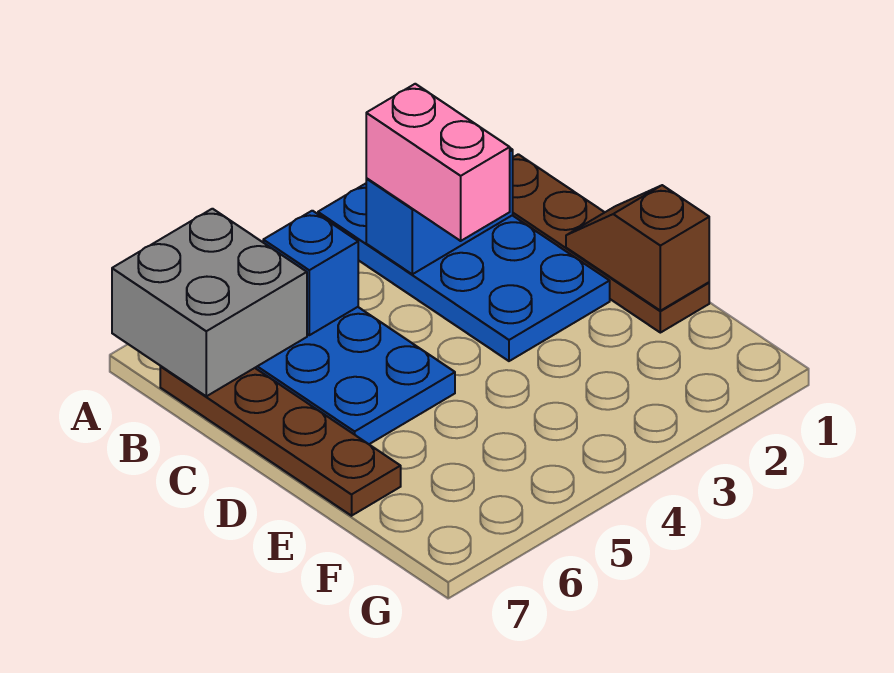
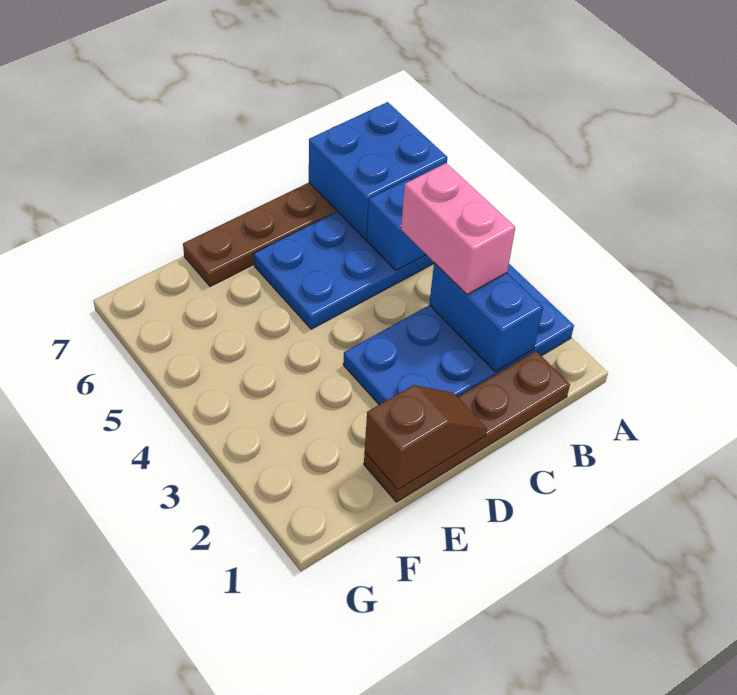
grey brick A6:B7 level 2 -> blue brick A6:B7 level 2
pink brick B3:C3 level 3 -> pink brick B3:B4 level 3

